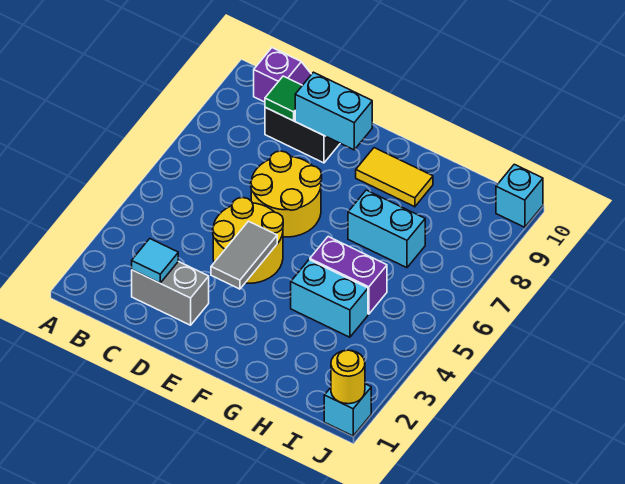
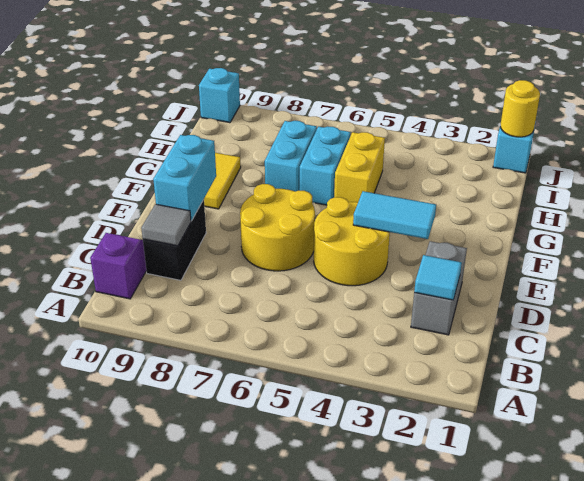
green tile C9 level 2 -> grey tile C9 level 2
grey tile E3:E4 level 2 -> cyan tile E3:E4 level 2
cyan brick G4:H4 level 1 -> cyan brick G6:H6 level 1
purple brick G5:H5 level 1 -> yellow brick G5:H5 level 1

